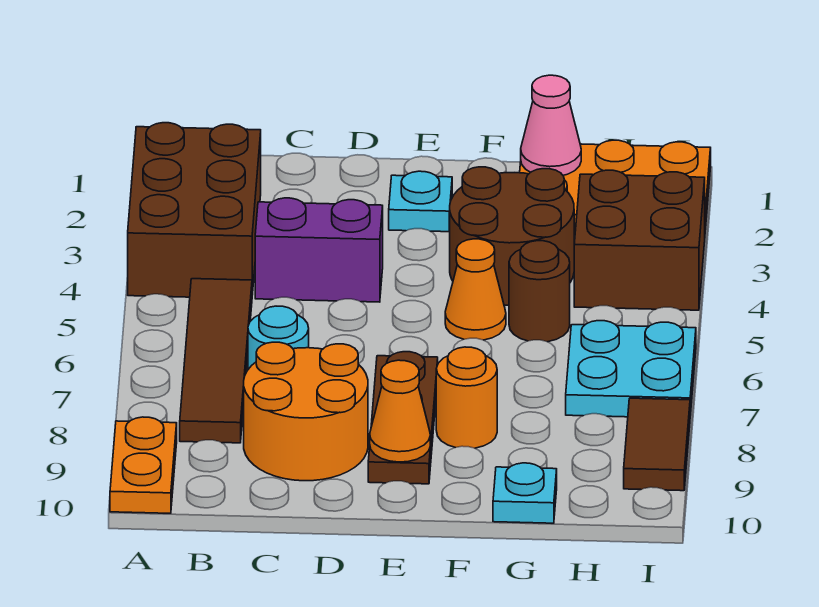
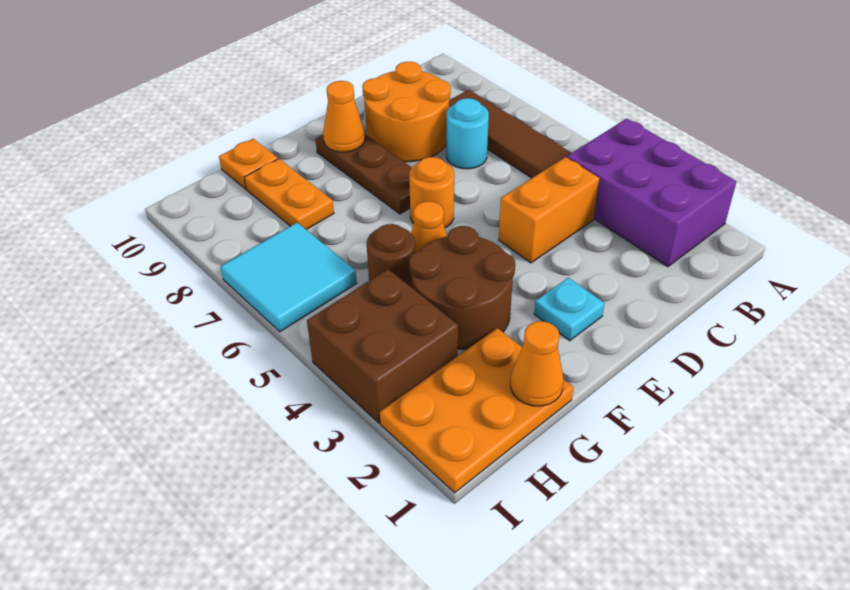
brown brick A2:B4 level 1 -> purple brick A2:B4 level 1
orange plate A9:A10 level 1 -> orange plate G8:G9 level 1
purple brick C4:D4 level 1 -> orange brick C4:D4 level 1
orange round brick F8 level 1 -> orange round brick E6 level 1
pink cone G1 level 2 -> orange cone G1 level 2
cyan plate G10 level 1 -> orange plate G10 level 1
cyan plate H6:I7 level 1 -> cyan tile H6:I7 level 1
brown tile I8:I9 level 1 -> none

